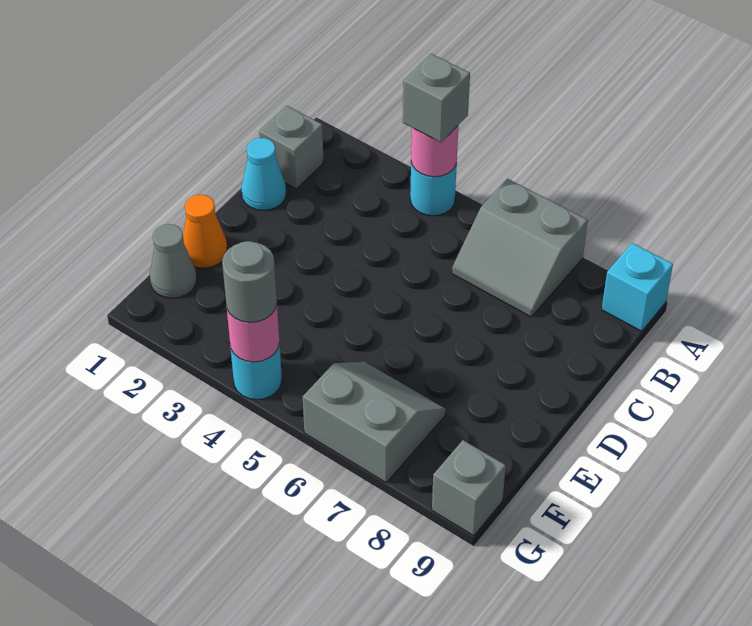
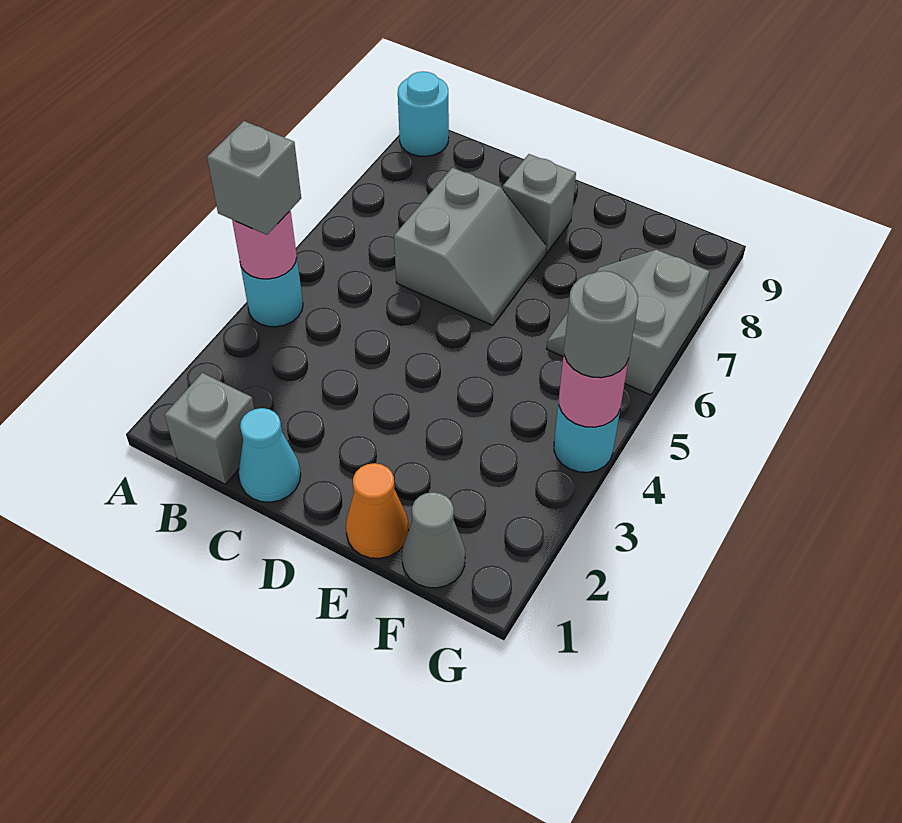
grey slope A6:B7 level 1 top A -> grey slope C6:D7 level 1 top C
cyan brick A9 level 1 -> cyan round brick A9 level 1
grey brick G9 level 1 -> grey brick D8 level 1

